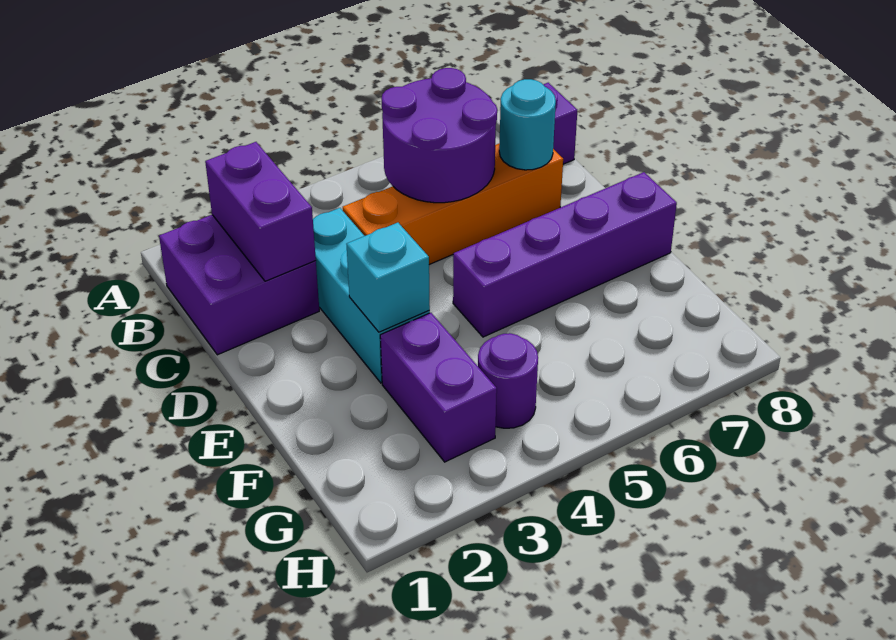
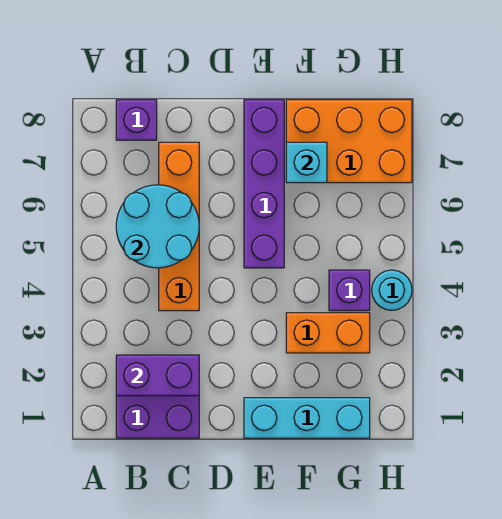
purple round brick B5:C6 level 2 -> cyan round brick B5:C6 level 2
cyan brick C3:E3 level 1 -> cyan brick E1:G1 level 1
cyan round brick C7 level 2 -> cyan round brick H4 level 1
cyan brick E3 level 2 -> cyan brick F7 level 2
purple brick F3:G3 level 1 -> orange brick F3:G3 level 1
none -> orange brick F7:H8 level 1
purple round brick G4 level 1 -> purple brick G4 level 1

